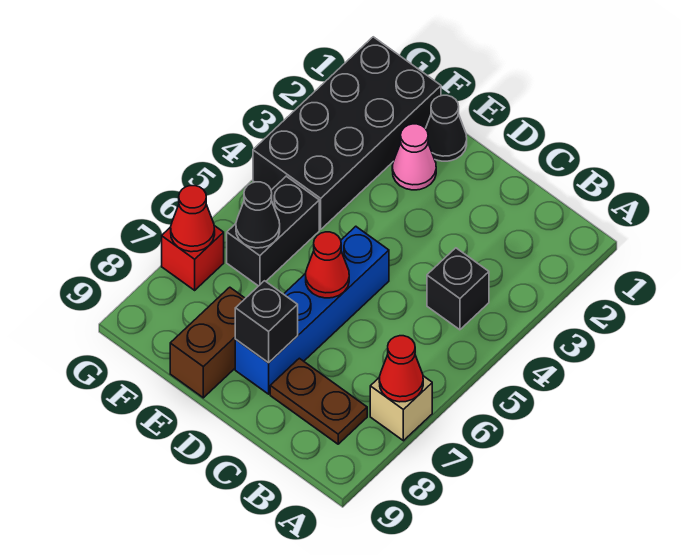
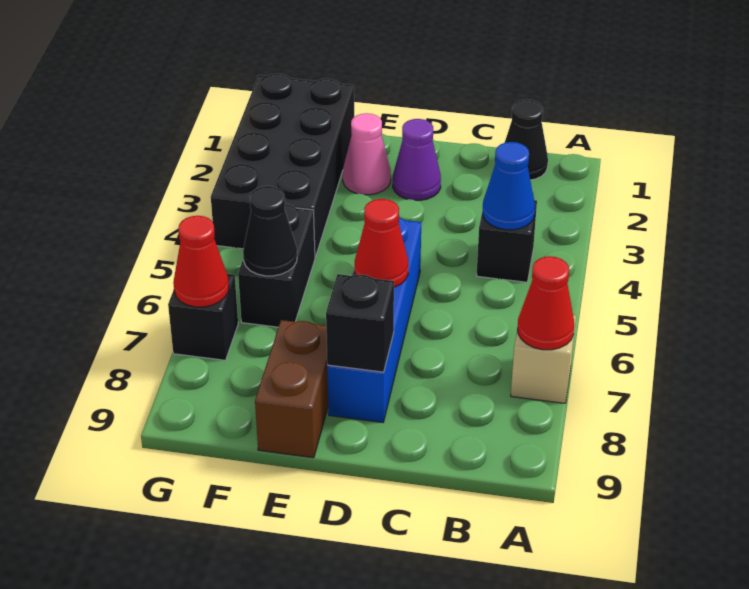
none -> blue cone B4 level 2
brown plate B8:C8 level 1 -> none
none -> purple cone D2 level 1
black cone E1 level 1 -> black cone B1 level 1
red brick G7 level 1 -> black brick G7 level 1

